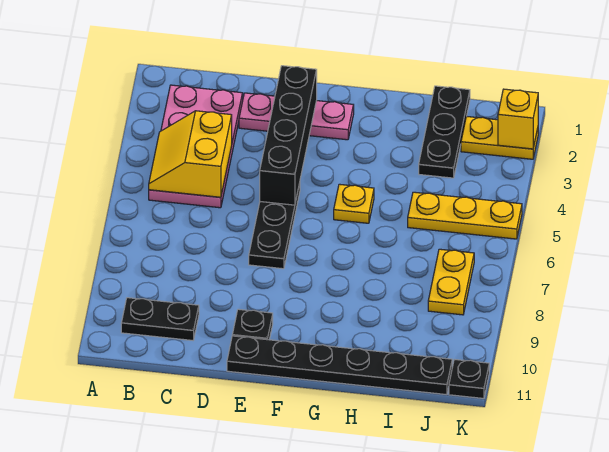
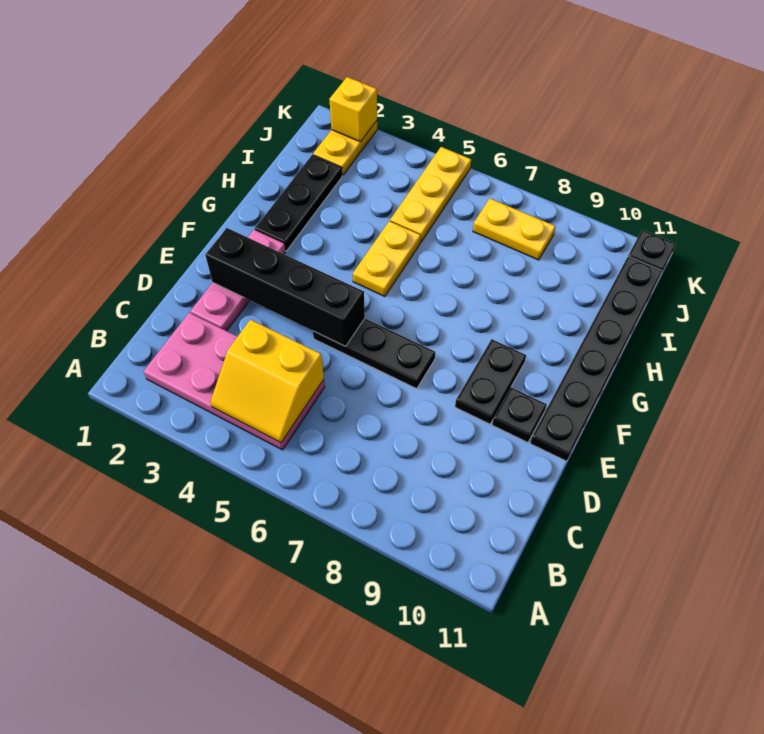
black plate B10:C10 level 1 -> black plate E9:F9 level 1
yellow plate G5 level 1 -> yellow plate G5:H5 level 1
black plate I1:I3 level 1 -> black plate G2:I2 level 1

